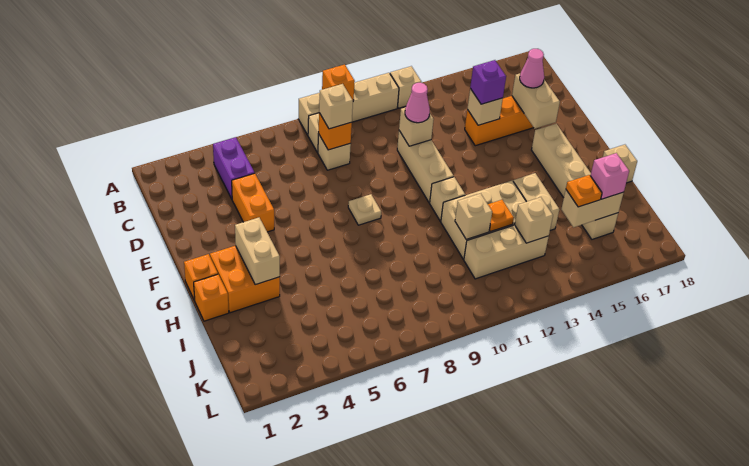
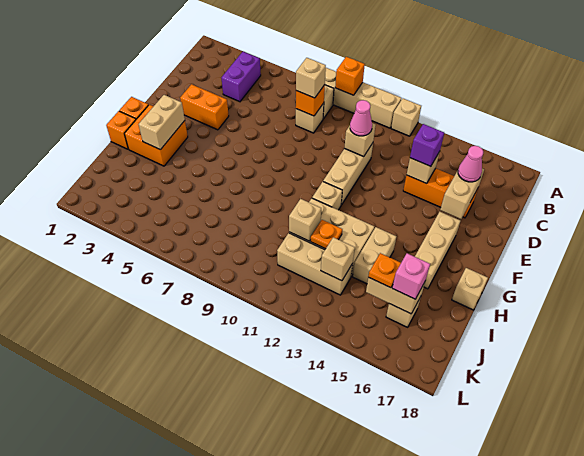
orange brick D4:E4 level 1 -> orange brick E3:E4 level 1
tan plate F8 level 1 -> none

